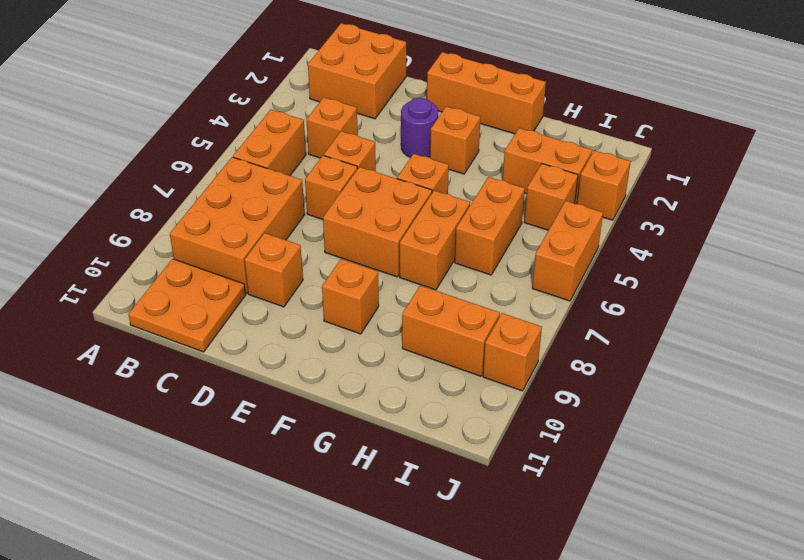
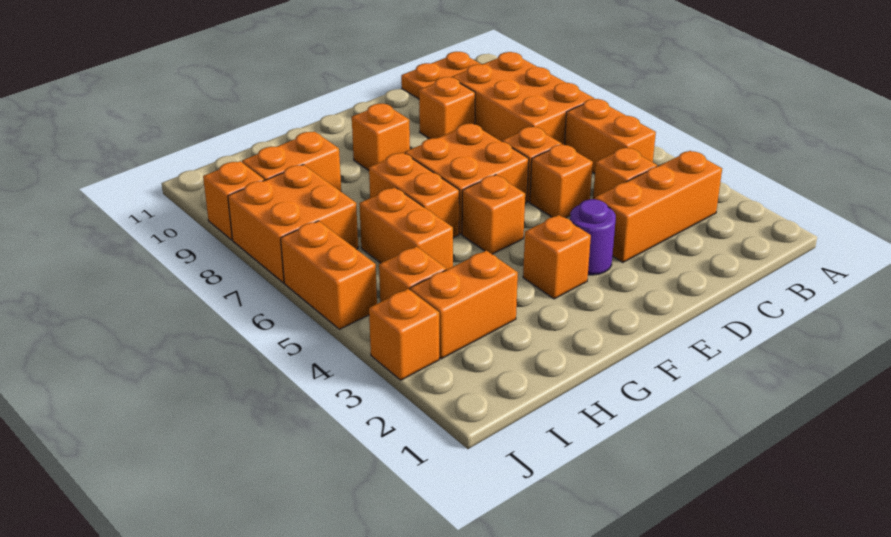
orange brick B1:C2 level 1 -> orange brick I7:J8 level 1
orange brick E1:G1 level 1 -> orange brick B3:D3 level 1

